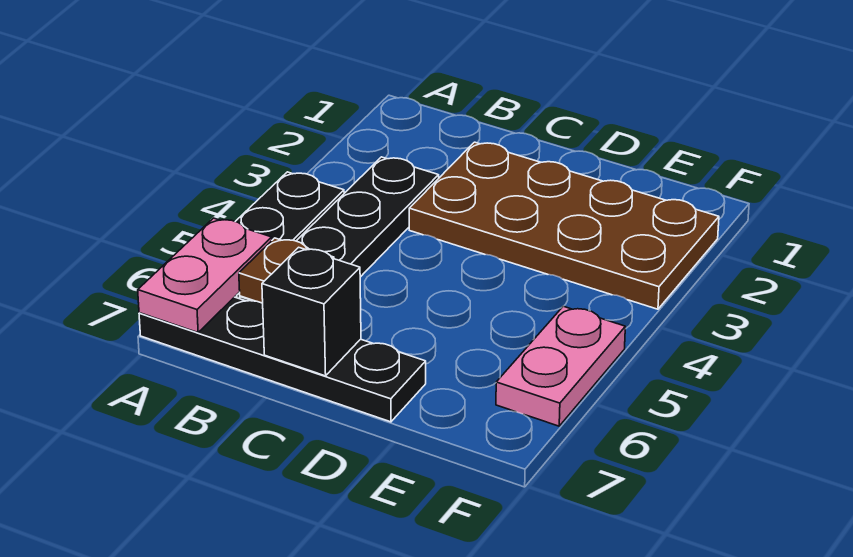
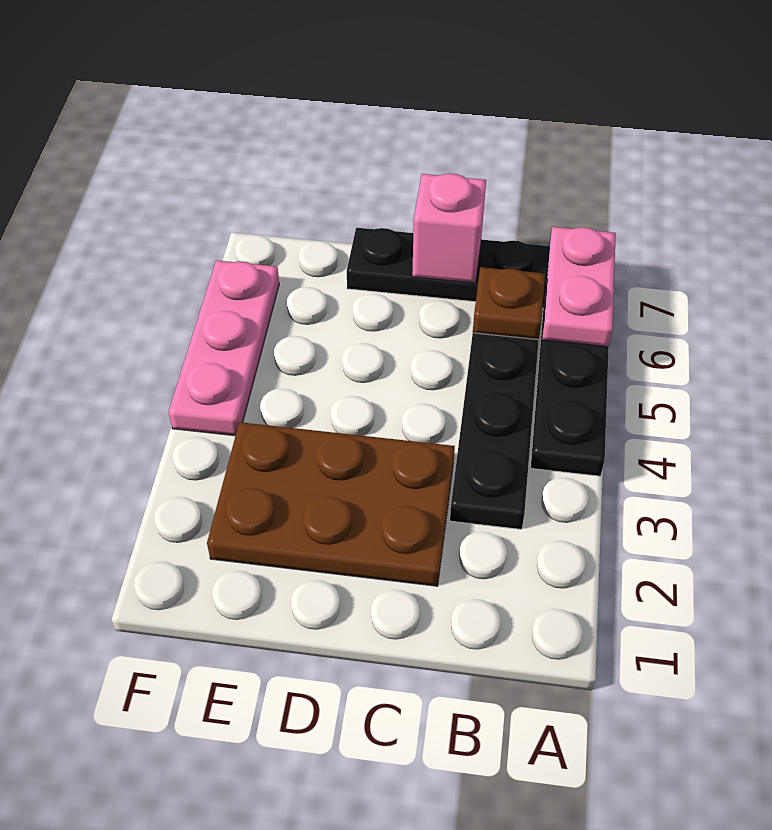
brown plate C2:F3 level 1 -> brown plate C2:E3 level 1
black brick C7 level 2 -> pink brick C7 level 2
pink plate F5:F6 level 1 -> pink plate F4:F6 level 1

